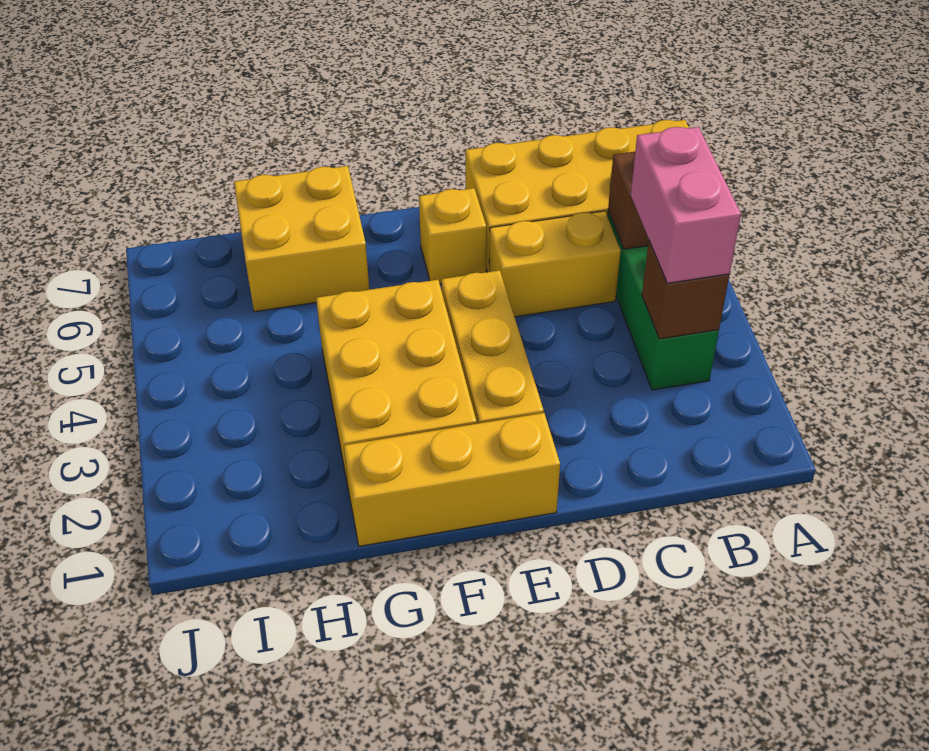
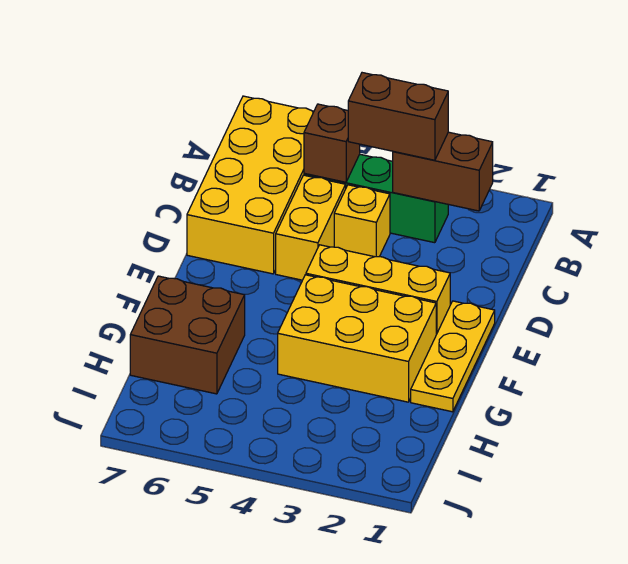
brown brick B3 level 2 -> brown brick B2:B3 level 2
pink brick B3:B4 level 3 -> brown brick B3:B4 level 3
yellow brick E1:G1 level 1 -> yellow plate E1:G1 level 1
yellow brick E6 level 1 -> yellow brick C4 level 1
yellow brick G6:H7 level 1 -> brown brick G6:H7 level 1

